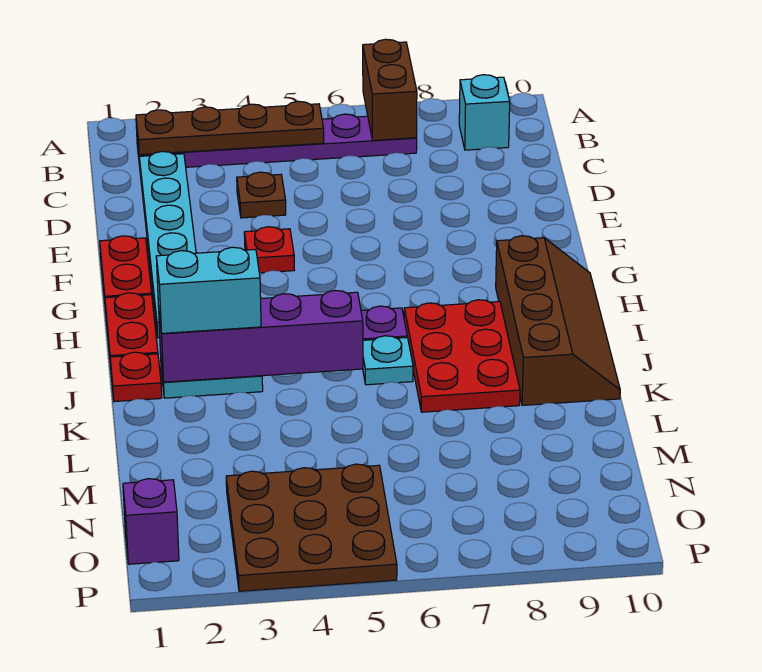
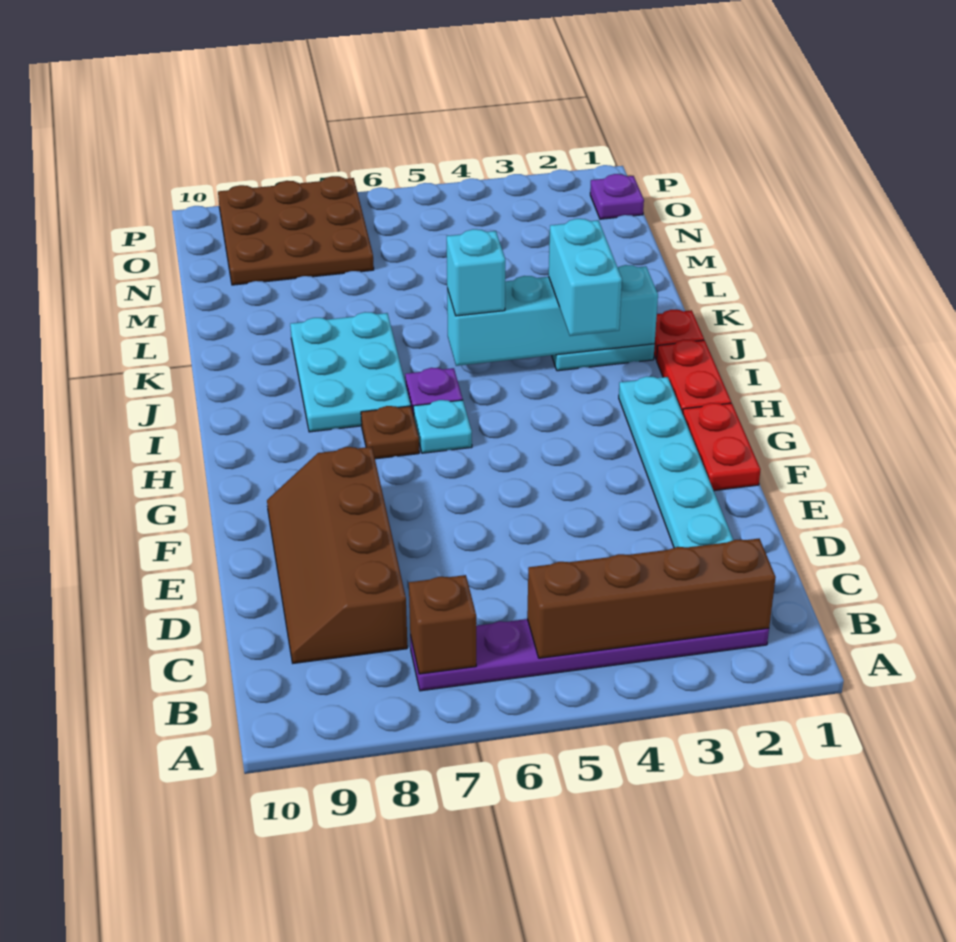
brown brick A7:B7 level 2 -> brown brick B7 level 2
brown plate B2:B5 level 2 -> brown brick B2:B5 level 2
cyan brick B9 level 1 -> cyan brick J5 level 3
brown plate D4 level 1 -> brown plate H7 level 1
red plate F4 level 1 -> none
brown slope H9:K10 level 1 top 9 -> brown slope C8:F9 level 1 top 8
red plate I7:K8 level 1 -> cyan plate I7:K8 level 1
purple brick J2:J5 level 2 -> cyan brick J2:J5 level 2
cyan brick J2:J3 level 3 -> cyan brick I3:J3 level 3
cyan plate J6 level 1 -> cyan plate H6 level 1
brown plate N3:P5 level 1 -> brown plate N7:P9 level 1
purple brick O1 level 1 -> purple plate O1 level 1

